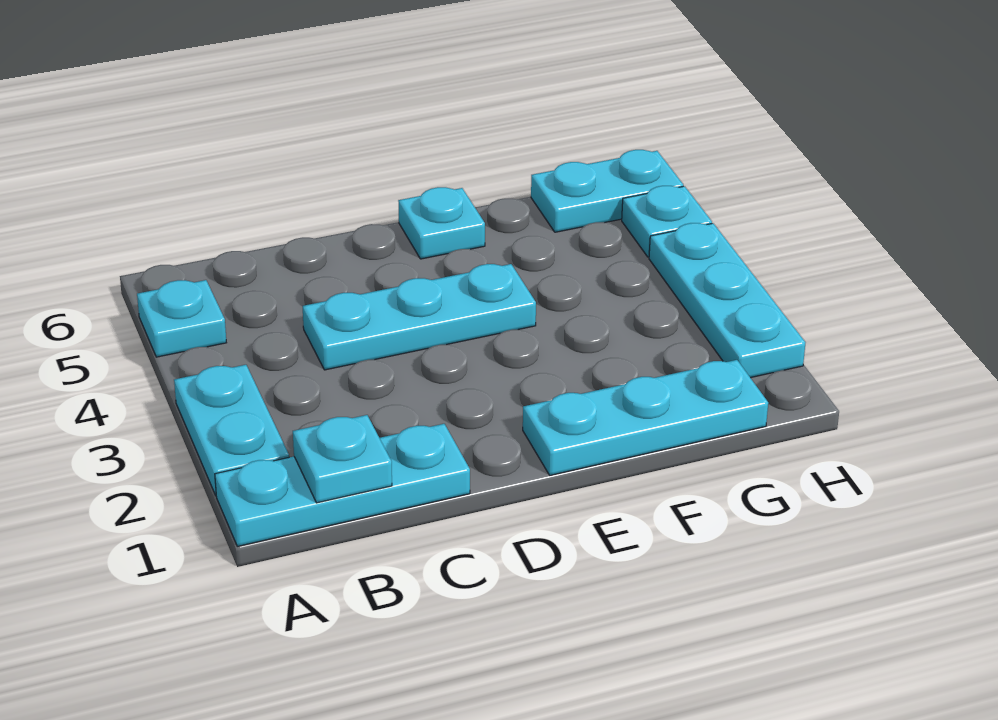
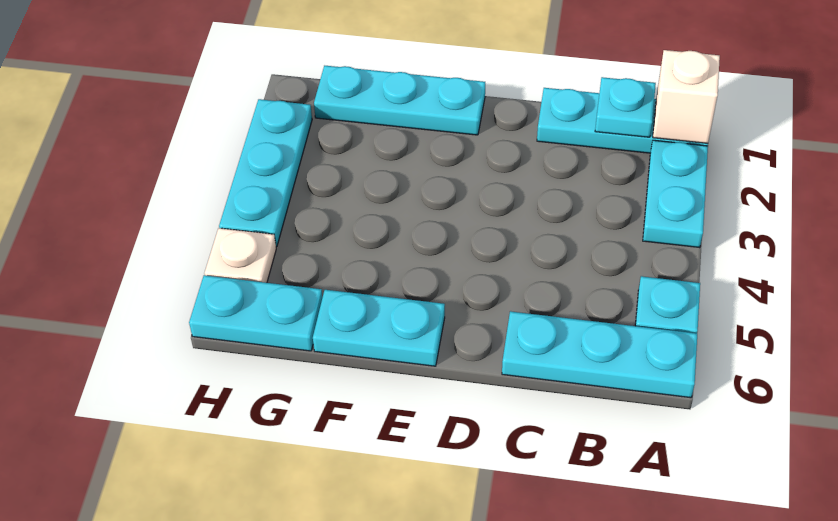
none -> white brick A1 level 2
cyan plate C4:E4 level 1 -> cyan plate A6:C6 level 1
cyan plate E6 level 1 -> cyan plate E6:F6 level 1
cyan plate H5 level 1 -> white plate H5 level 1

